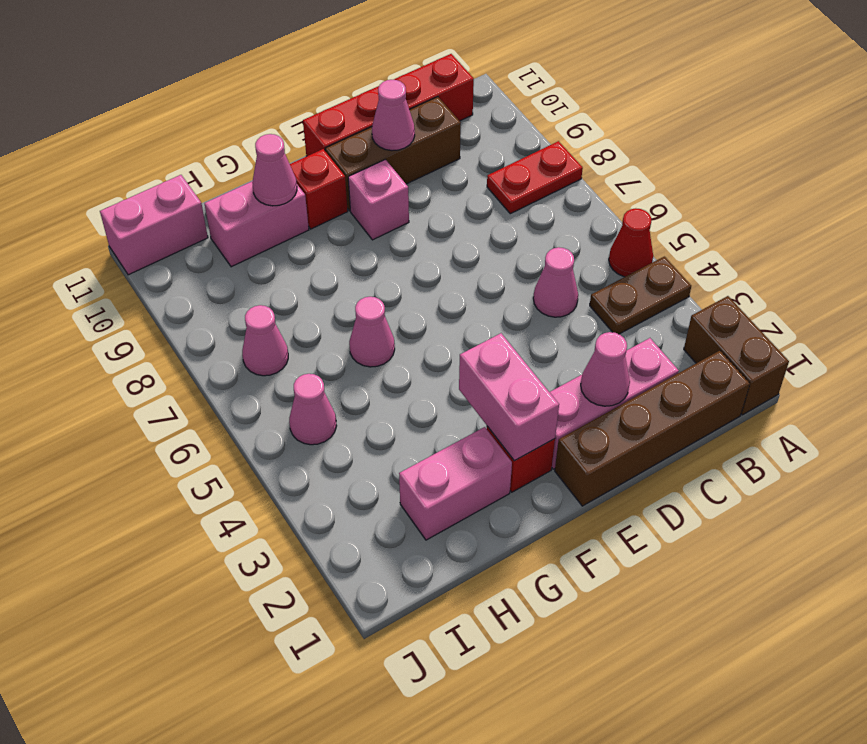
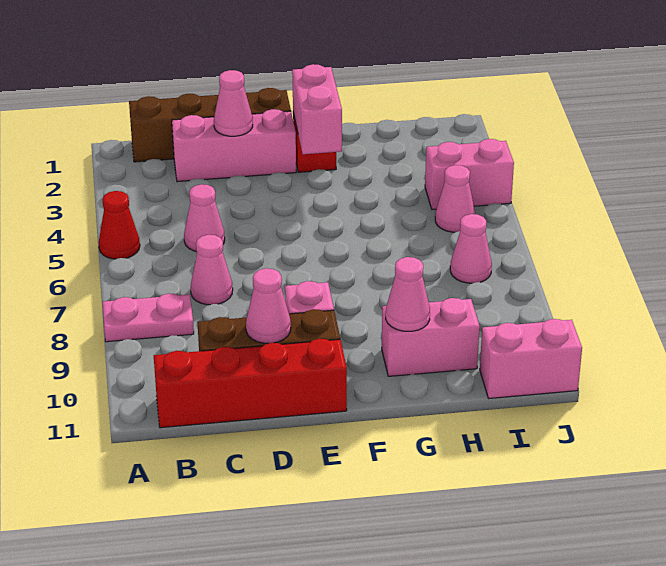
brown brick A1:A2 level 1 -> none
brown plate A4:B4 level 1 -> none
red plate A8:B8 level 1 -> pink plate A8:B8 level 1
red brick F10 level 1 -> none
pink brick G2:H2 level 1 -> pink brick I4:J4 level 1
pink cone G6 level 1 -> pink cone C7 level 1

